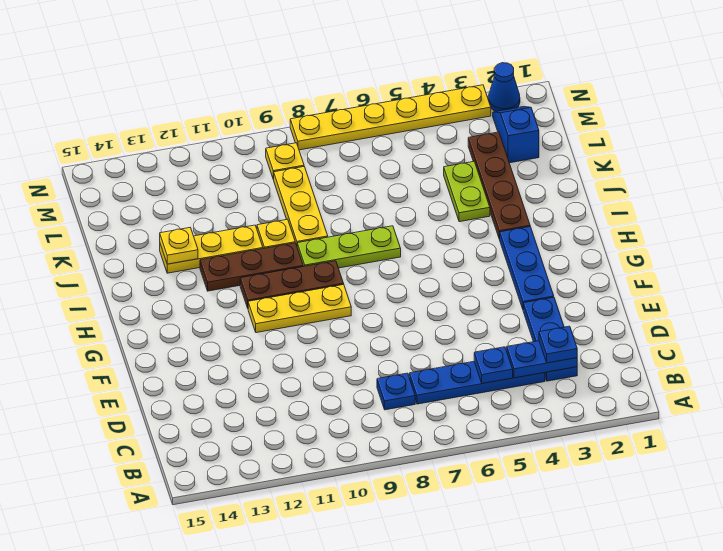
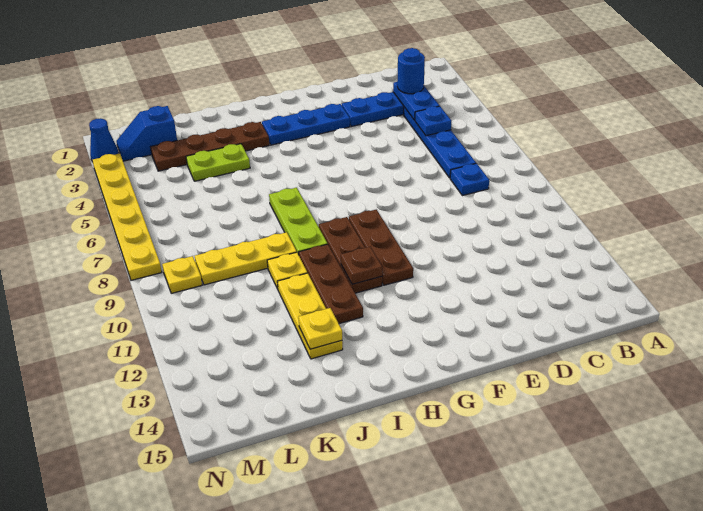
blue plate C3 level 3 -> blue round brick C3 level 3
yellow plate G9:G11 level 1 -> brown plate G9:G11 level 1
none -> brown plate H11 level 2

